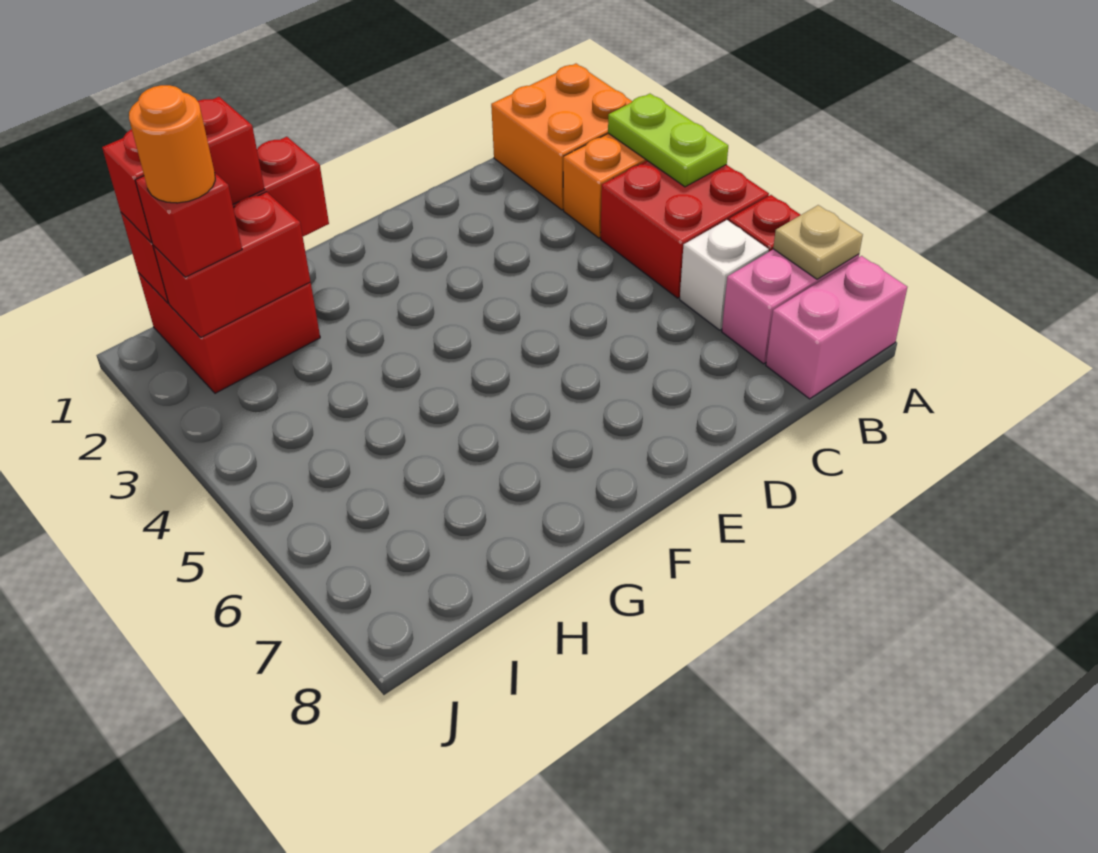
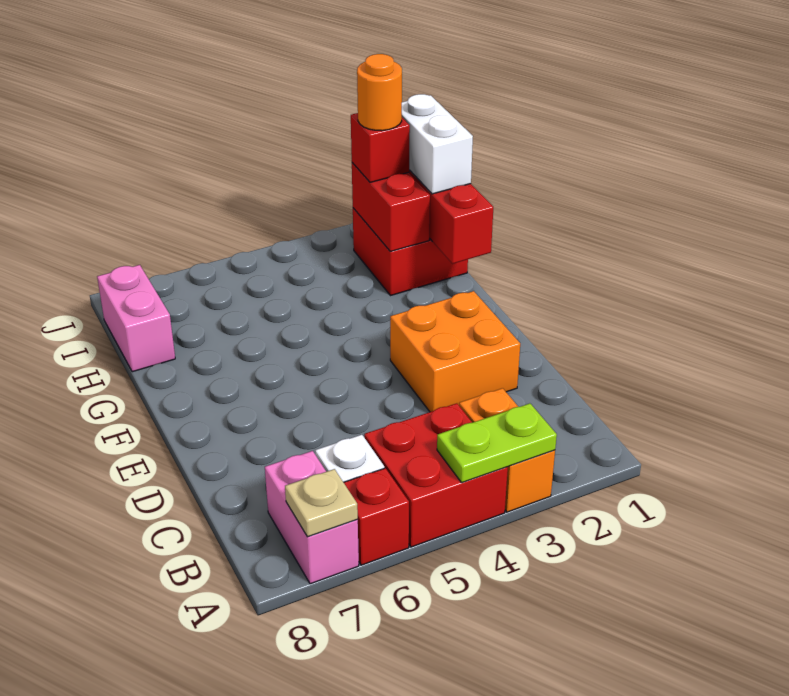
orange brick A1:B2 level 1 -> orange brick D2:E3 level 1
pink brick A8:B8 level 1 -> pink brick H8:I8 level 1
red brick H1:I1 level 3 -> white brick H1:I1 level 3

